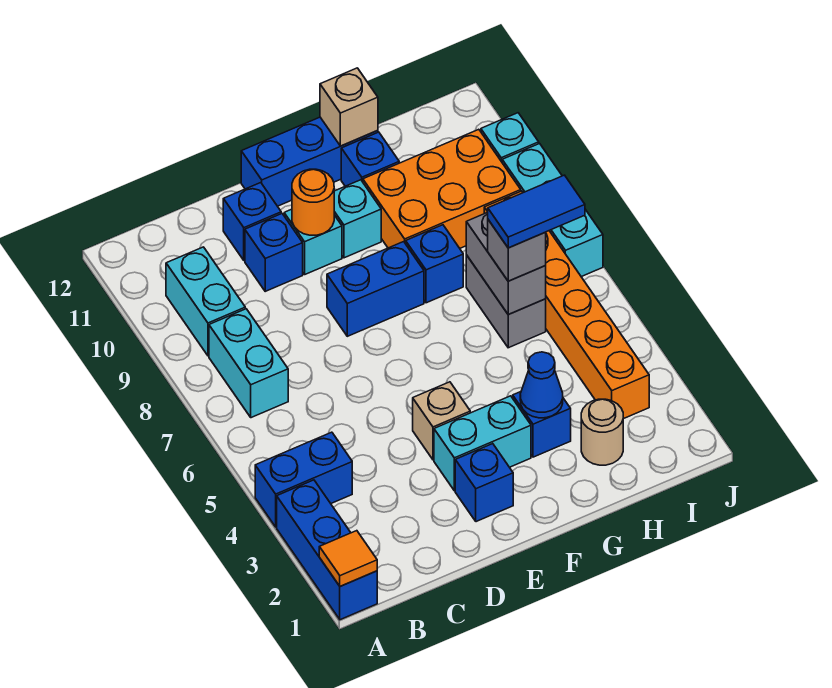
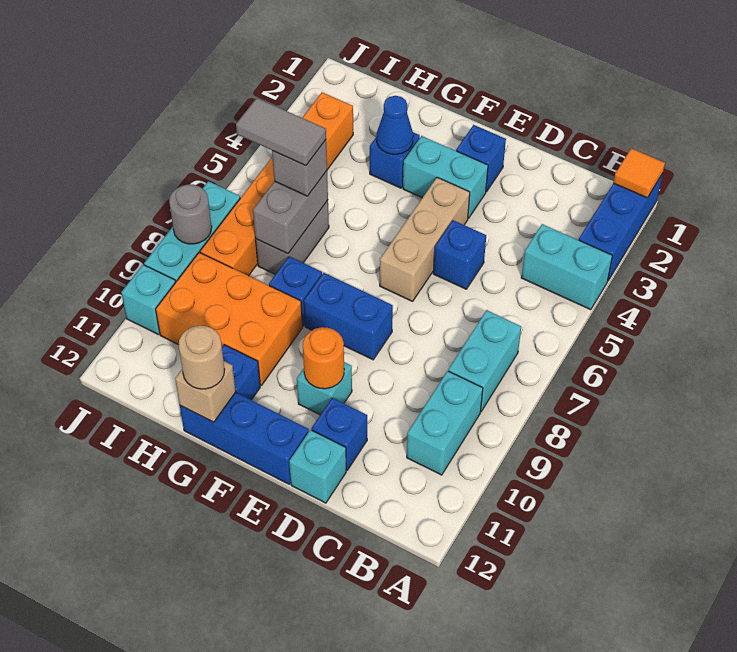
blue brick A4:B4 level 1 -> cyan brick A4:B4 level 1
blue brick D10 level 1 -> blue brick D5 level 1
tan brick E4 level 1 -> tan brick E4:E6 level 1
cyan brick F10 level 1 -> cyan brick D12 level 1
tan round brick H2 level 1 -> tan round brick G12 level 3
blue tile H6:I6 level 4 -> grey tile H6:I6 level 4
none -> grey round brick J8 level 2

